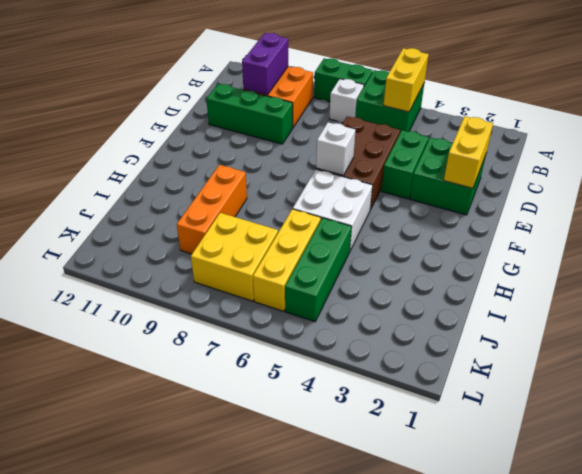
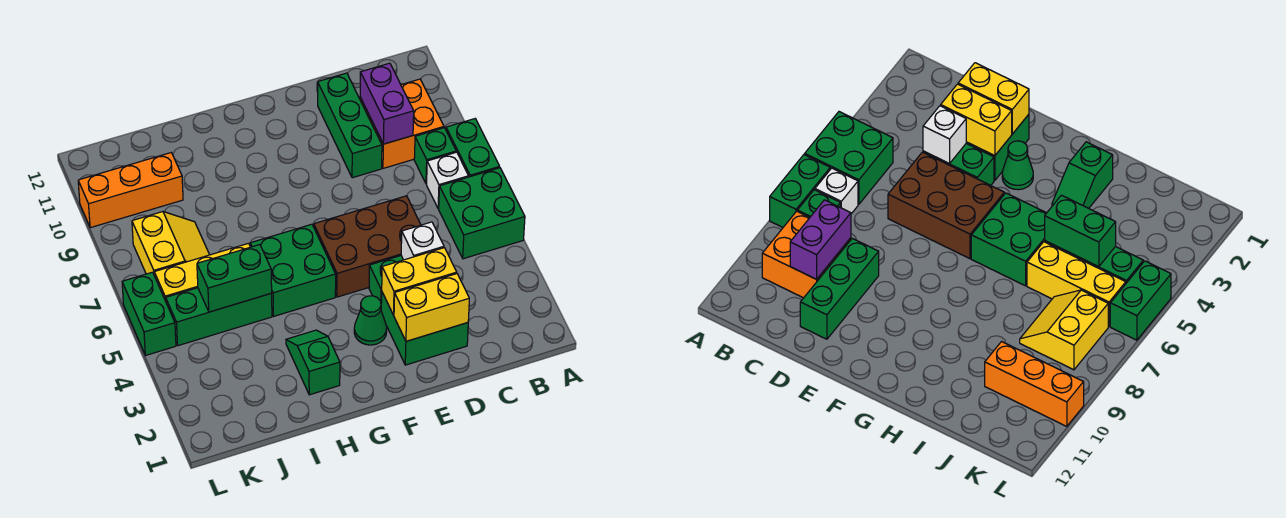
yellow brick A5:B5 level 2 -> yellow brick D3:E3 level 2
none -> green brick B8 level 1
purple brick B10:C10 level 2 -> purple brick C9:C10 level 2
none -> green cone F3 level 1
white brick F6 level 2 -> white brick D4 level 2
white brick G5:H6 level 1 -> green brick G5:H6 level 1
none -> green slope H2:H3 level 1 top 2
orange brick H9:J9 level 1 -> orange brick J10:L10 level 1
none -> green brick I5:J5 level 2
yellow brick J7:K8 level 1 -> yellow slope J7:K8 level 1 top K
none -> green brick L5:L6 level 1

